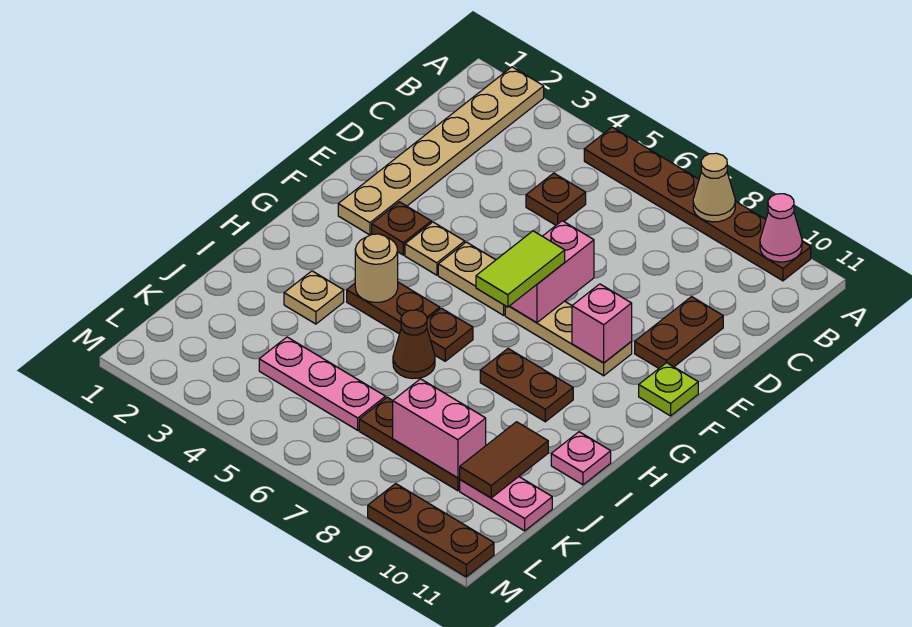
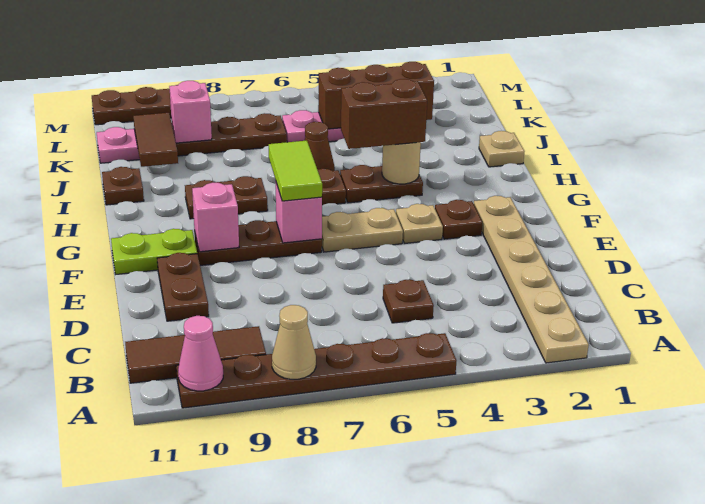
none -> brown tile B9:B11 level 1
pink brick E7:F7 level 2 -> pink brick F7 level 2
tan plate F7:F9 level 1 -> brown plate F7:F9 level 1
lime plate F11 level 1 -> lime plate F10:F11 level 1
none -> brown brick H4:H5 level 3
tan plate I3 level 1 -> tan plate I1 level 1
pink plate I11 level 1 -> brown plate I11 level 1
none -> brown brick K3:K5 level 2
pink brick K8:K9 level 2 -> pink brick K9 level 2

